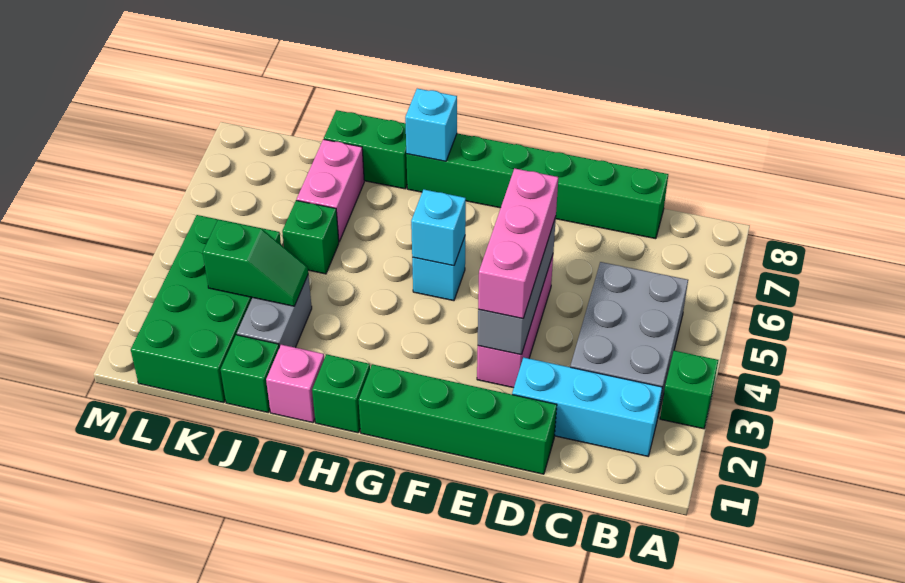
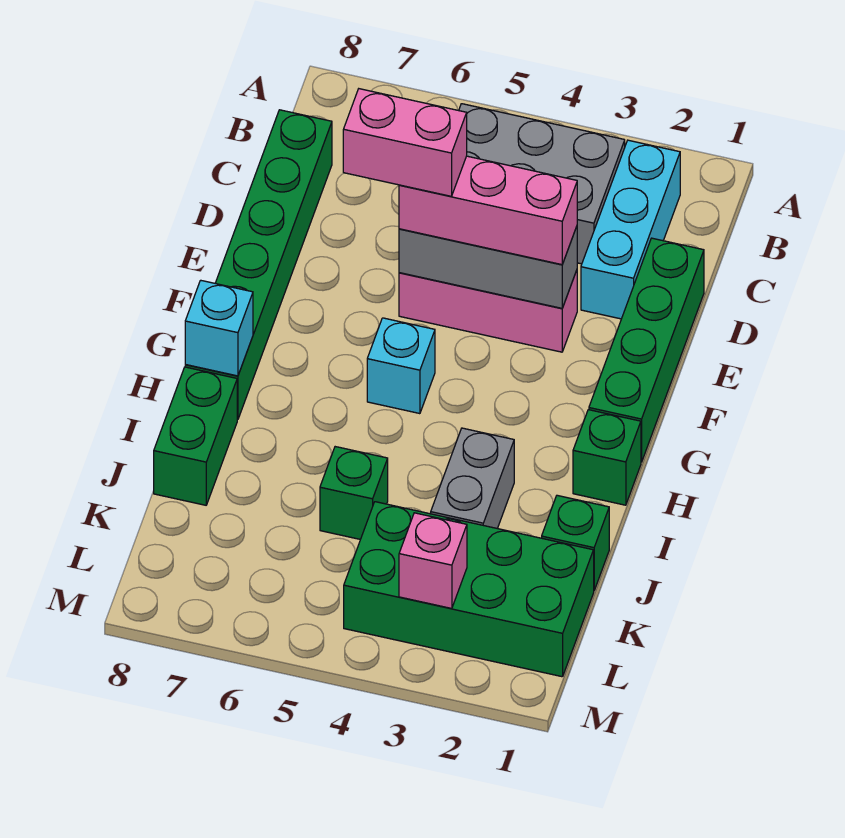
green brick A3 level 1 -> none
cyan brick G5 level 2 -> none
pink brick I1 level 1 -> pink brick L3 level 2
grey brick J2:J3 level 1 -> grey brick I3:J3 level 1
green slope J3:K3 level 2 top K -> none
pink brick J6:J7 level 1 -> pink brick E5:E6 level 4

